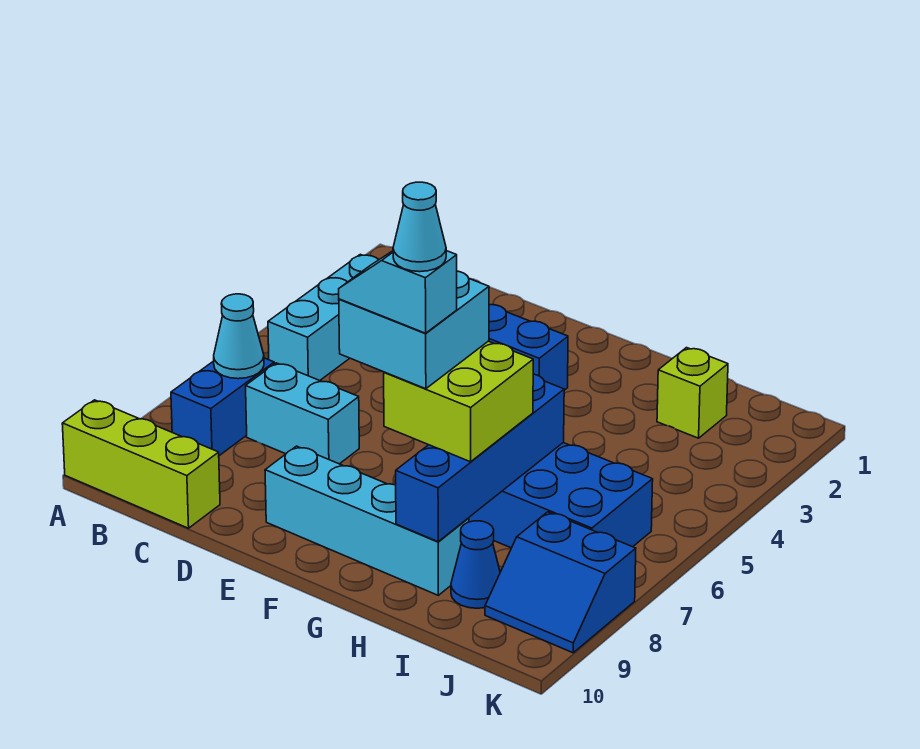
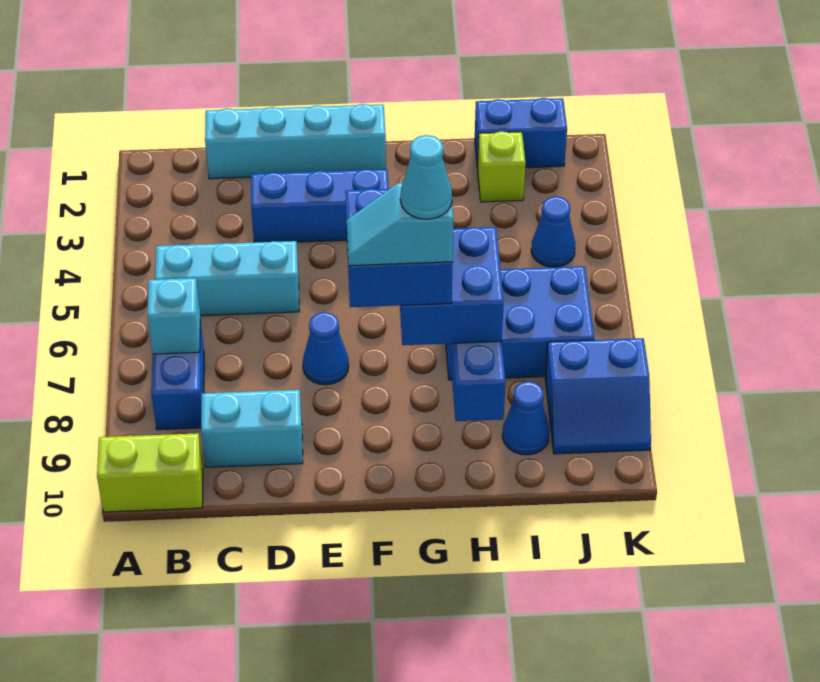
lime brick A10:C10 level 1 -> lime brick A10:B10 level 1
cyan brick B3:B5 level 1 -> cyan brick B5:D5 level 1
cyan cone B7 level 2 -> cyan brick B7 level 2
cyan brick C7:D7 level 1 -> cyan brick C9:D9 level 1
none -> blue cone E7 level 1
cyan brick E9:H9 level 1 -> cyan brick C1:F1 level 1
cyan brick F7:G8 level 4 -> blue brick F7:G8 level 4
lime brick G7:H8 level 3 -> blue brick G7:H8 level 3
none -> blue brick I1:J1 level 1
none -> blue cone J4 level 1

